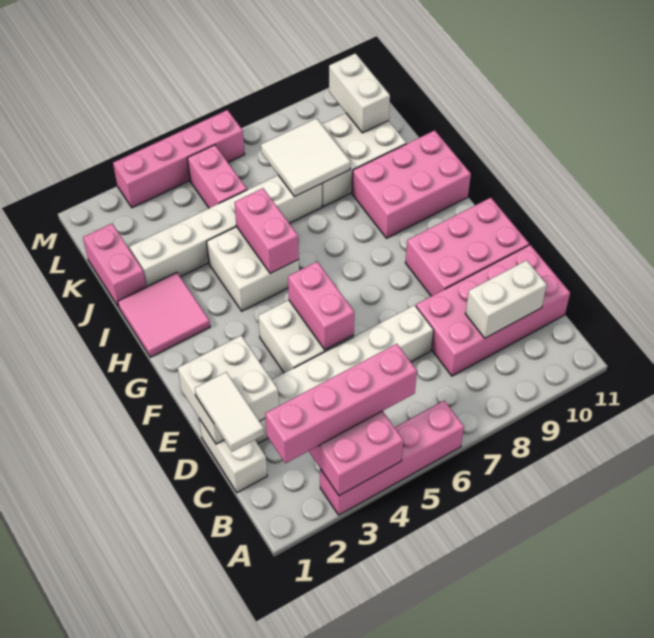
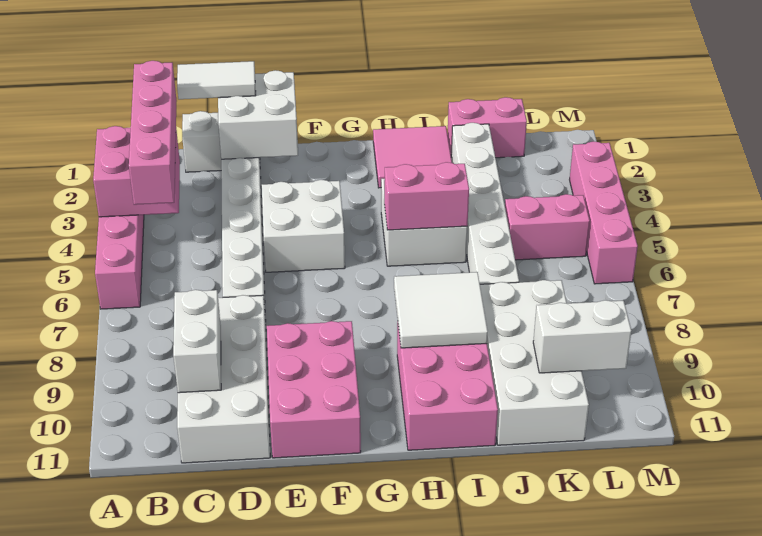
pink brick C8:D11 level 1 -> white brick C8:D11 level 1
pink brick E5:F5 level 2 -> none
white tile J7:K8 level 2 -> white tile H8:I9 level 2
white brick J8:K10 level 1 -> white brick J8:K11 level 1

